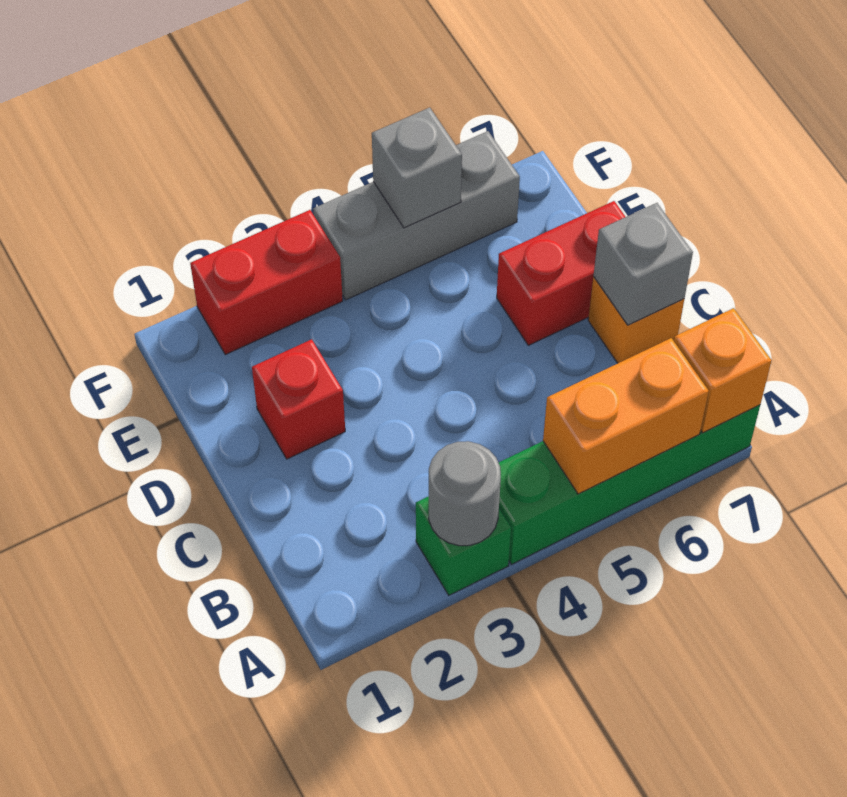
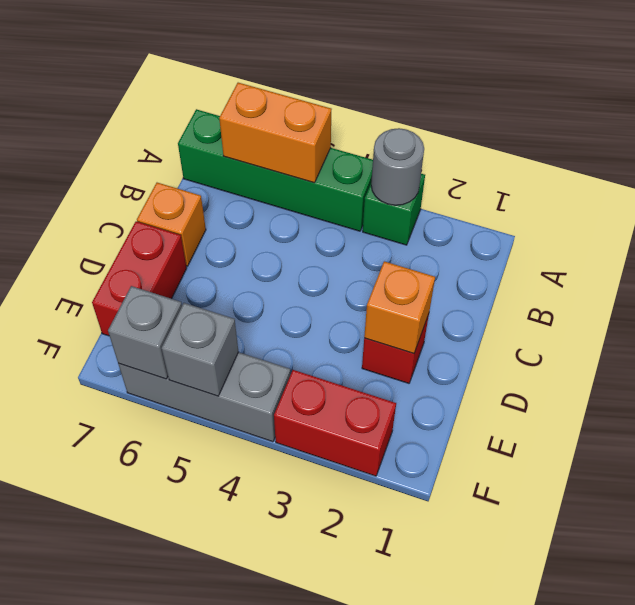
orange brick A7 level 2 -> orange brick D2 level 2
grey brick C7 level 2 -> grey brick F6 level 2
red brick D6:D7 level 1 -> red brick D7:E7 level 1

